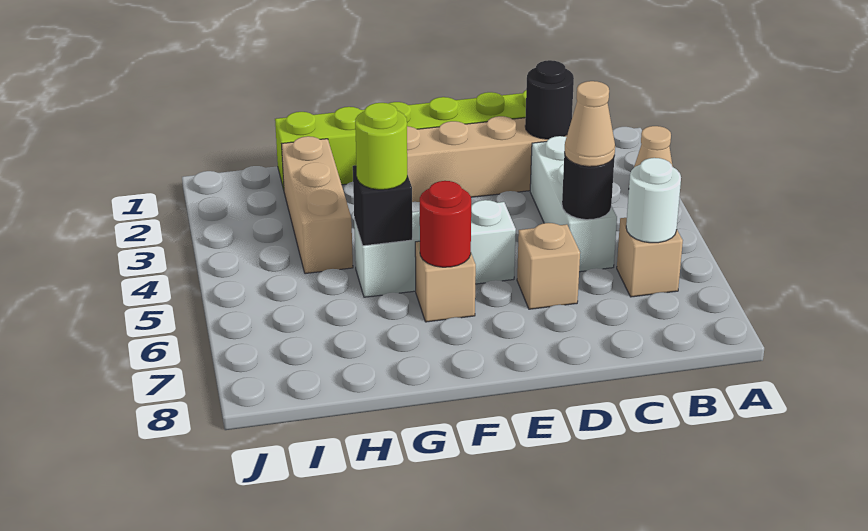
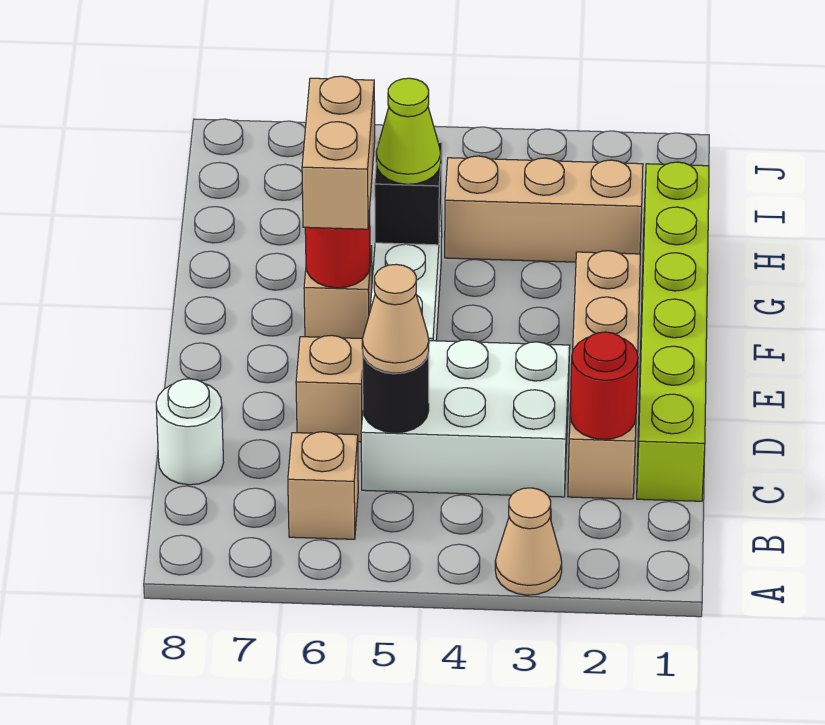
white round brick B6 level 2 -> white round brick C8 level 1
black round brick C2 level 2 -> red round brick C2 level 2
white brick C3:C5 level 1 -> white brick C3:D5 level 1
none -> tan brick F6:G6 level 3
lime round brick G5 level 3 -> lime cone G5 level 3

